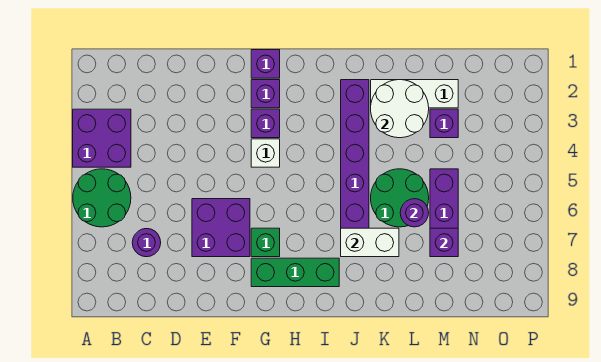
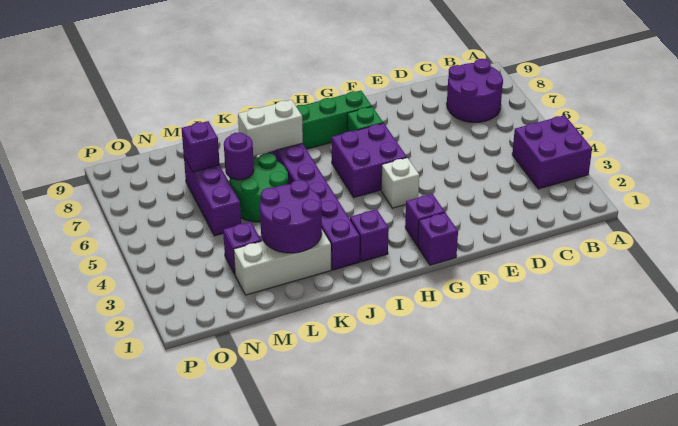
green round brick A5:B6 level 1 -> none
purple round brick C7 level 1 -> purple round brick B7:C8 level 1
purple brick E6:F7 level 1 -> purple brick G5:H6 level 1
purple brick G3 level 1 -> purple brick I2 level 1
white round brick K2:L3 level 2 -> purple round brick K2:L3 level 2

